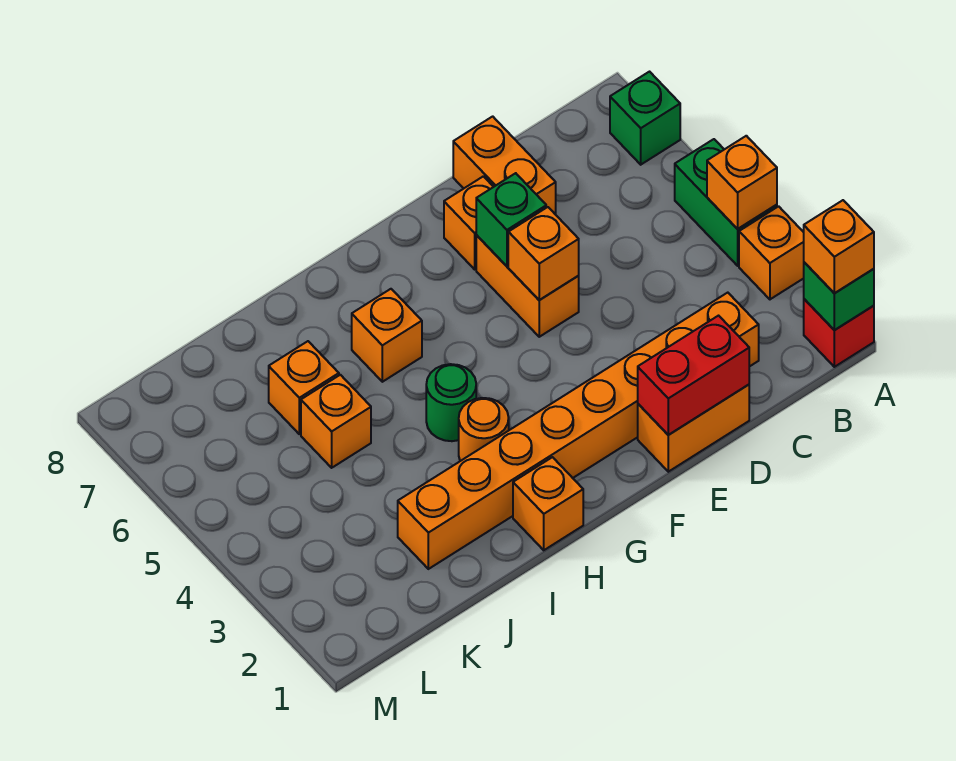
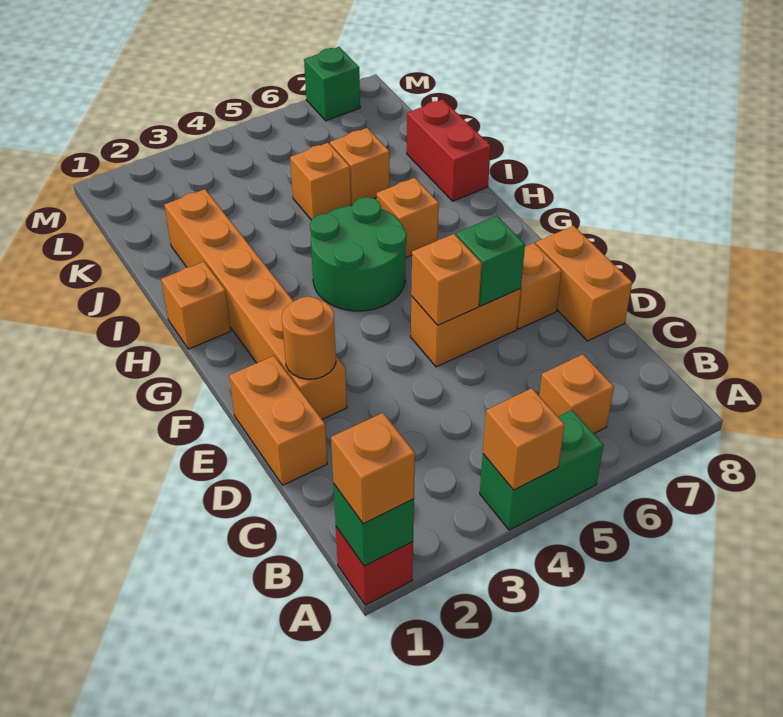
orange brick A3 level 1 -> orange brick B6 level 1
green brick A7 level 1 -> green brick M7 level 1
orange brick C2:J2 level 1 -> orange brick E2:J2 level 1
red brick D1:E1 level 2 -> red brick I8:J8 level 1
orange brick D7:D8 level 1 -> orange brick D8:E8 level 1
orange round brick H3 level 1 -> orange round brick E2 level 2
green round brick H4 level 1 -> green round brick G4:H5 level 1

